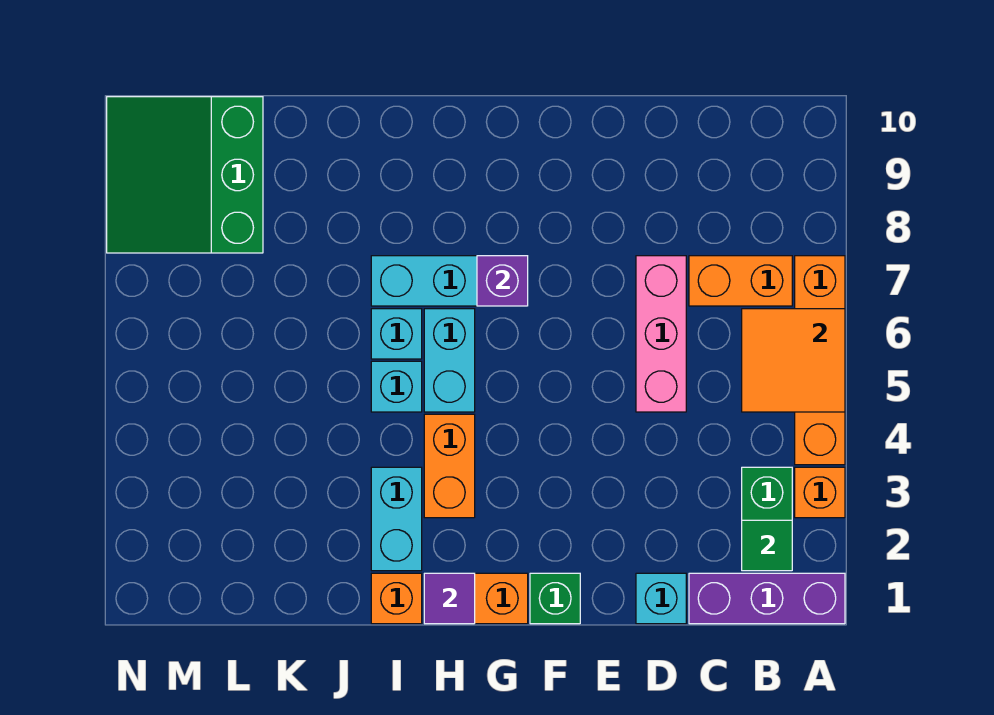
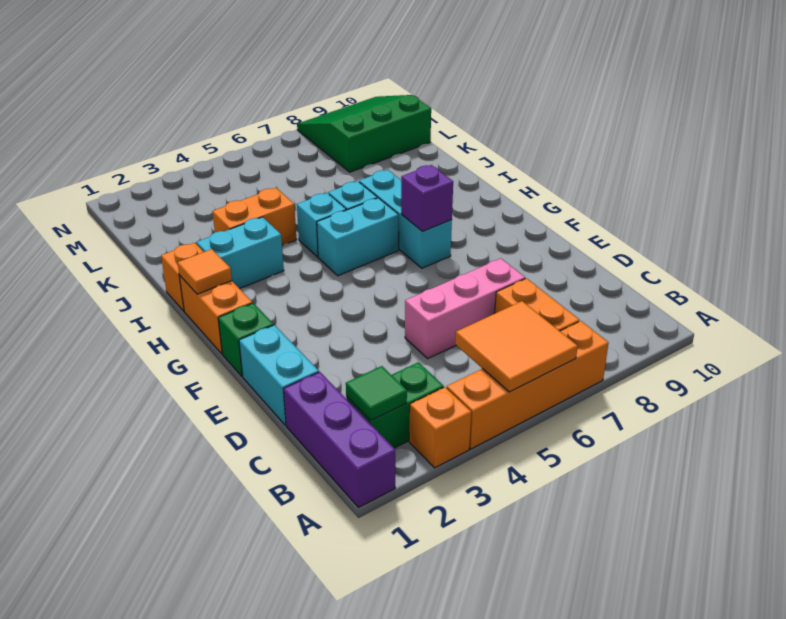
cyan brick D1 level 1 -> cyan brick D1:E1 level 1
purple tile H1 level 2 -> orange tile H1 level 2
orange brick H3:H4 level 1 -> orange brick J3:J4 level 1

